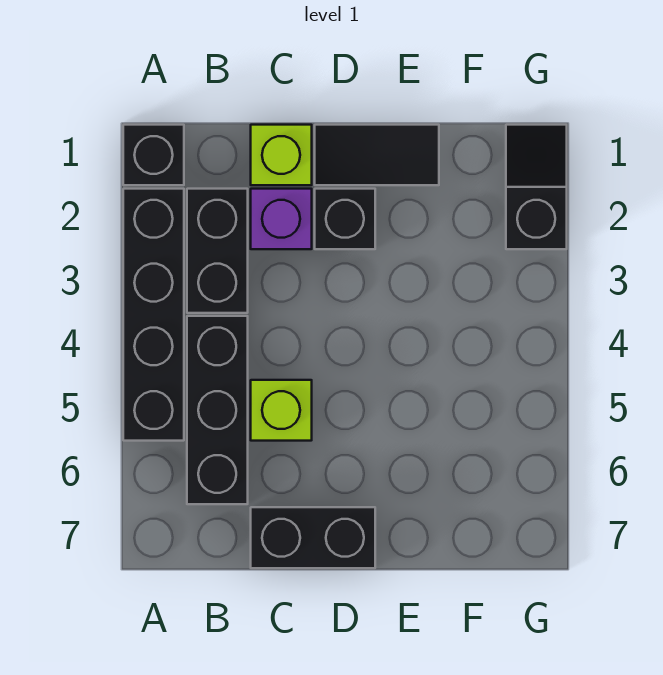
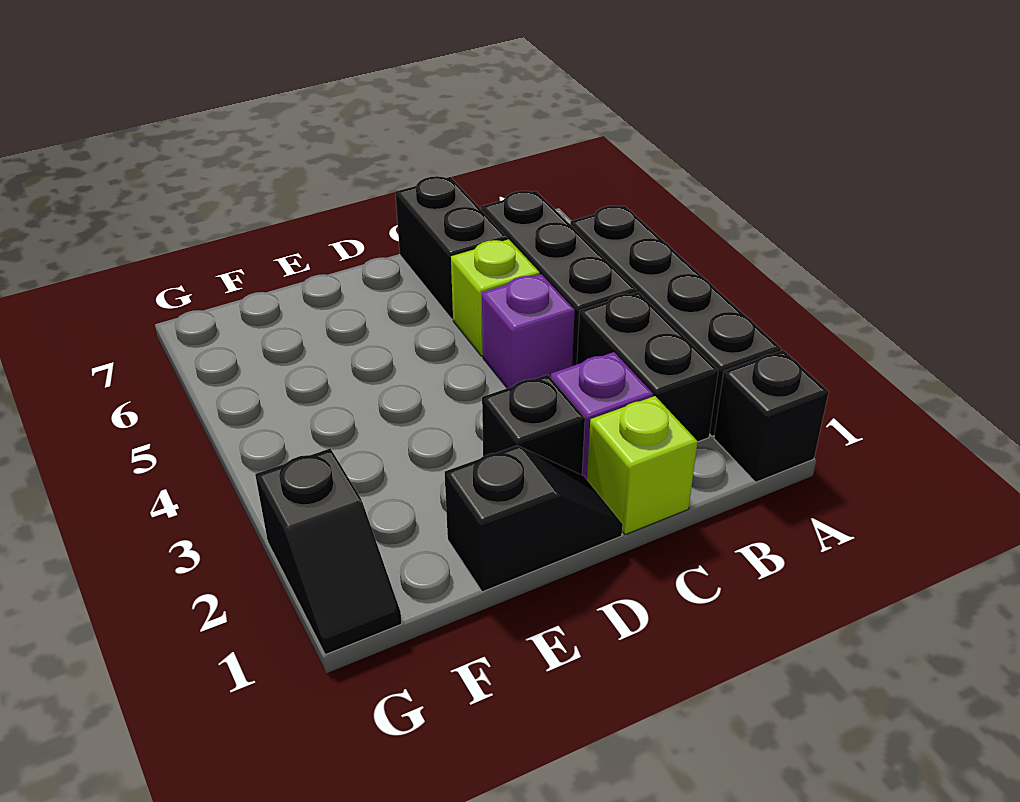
none -> purple brick C4 level 1
black brick C7:D7 level 1 -> black brick C6:C7 level 1
black tile D1:E1 level 1 -> black slope D1:E1 level 1 top E

